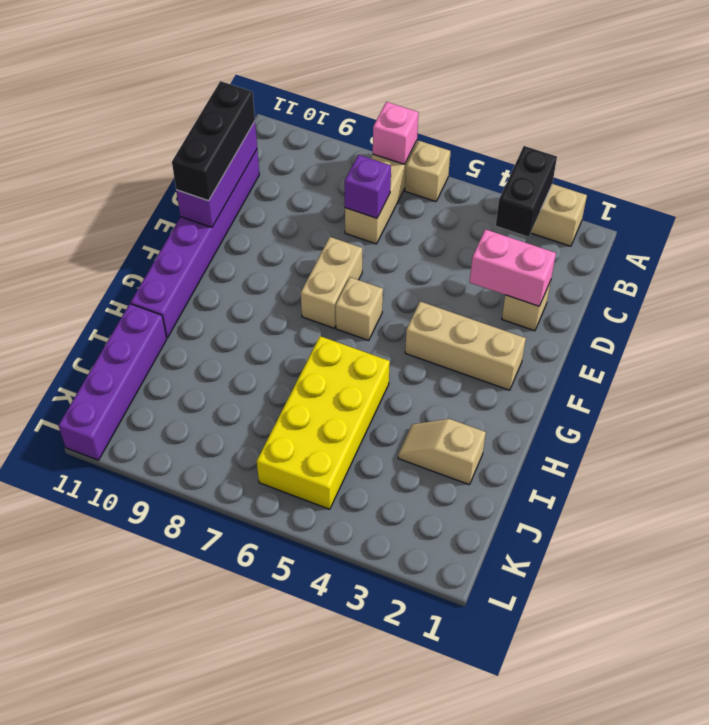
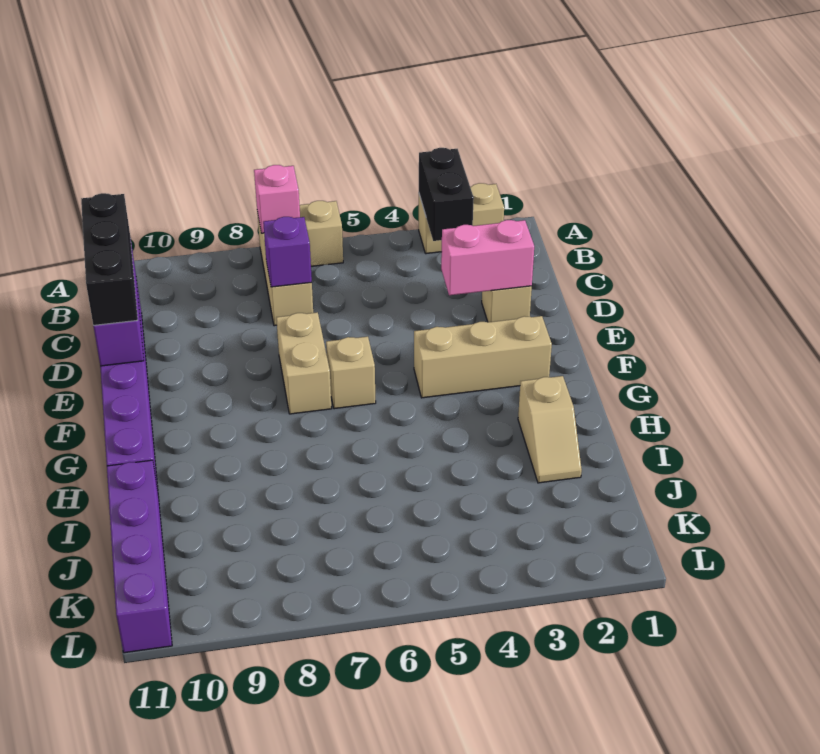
yellow brick H5:K6 level 1 -> none
tan slope I2:I3 level 1 top 2 -> tan slope H2:I2 level 1 top H

